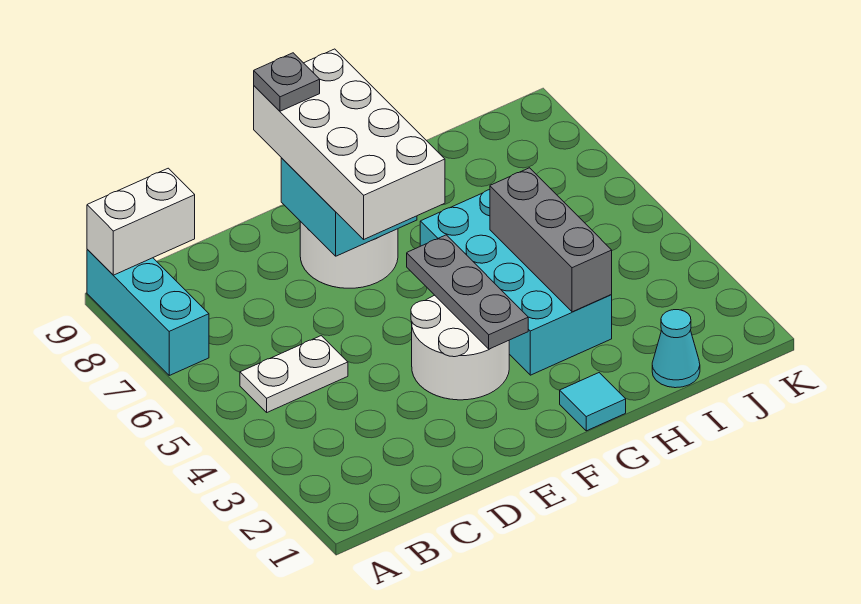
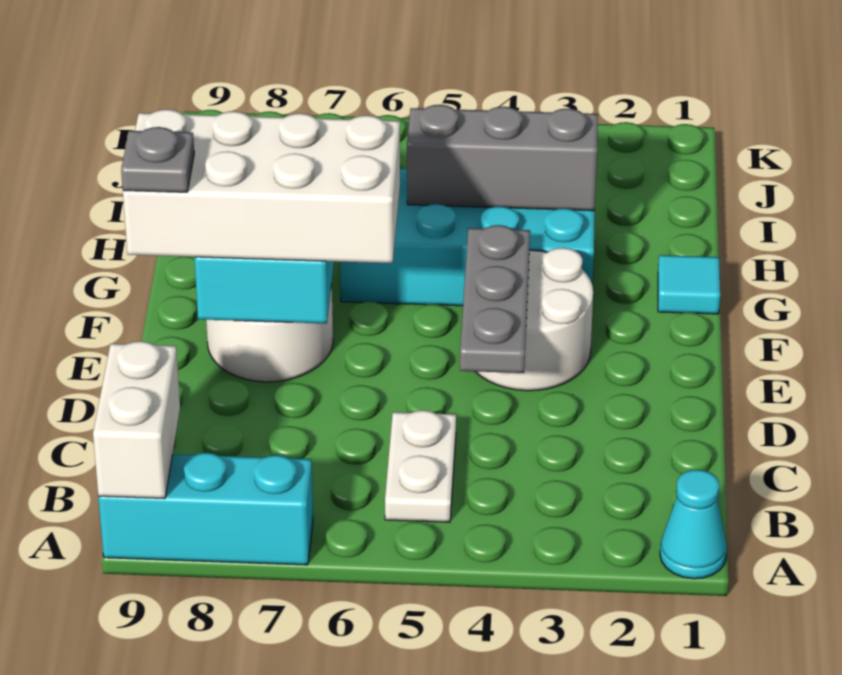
grey plate F3:F5 level 2 -> grey plate D4:F4 level 2
cyan cone I1 level 1 -> cyan cone A1 level 1

